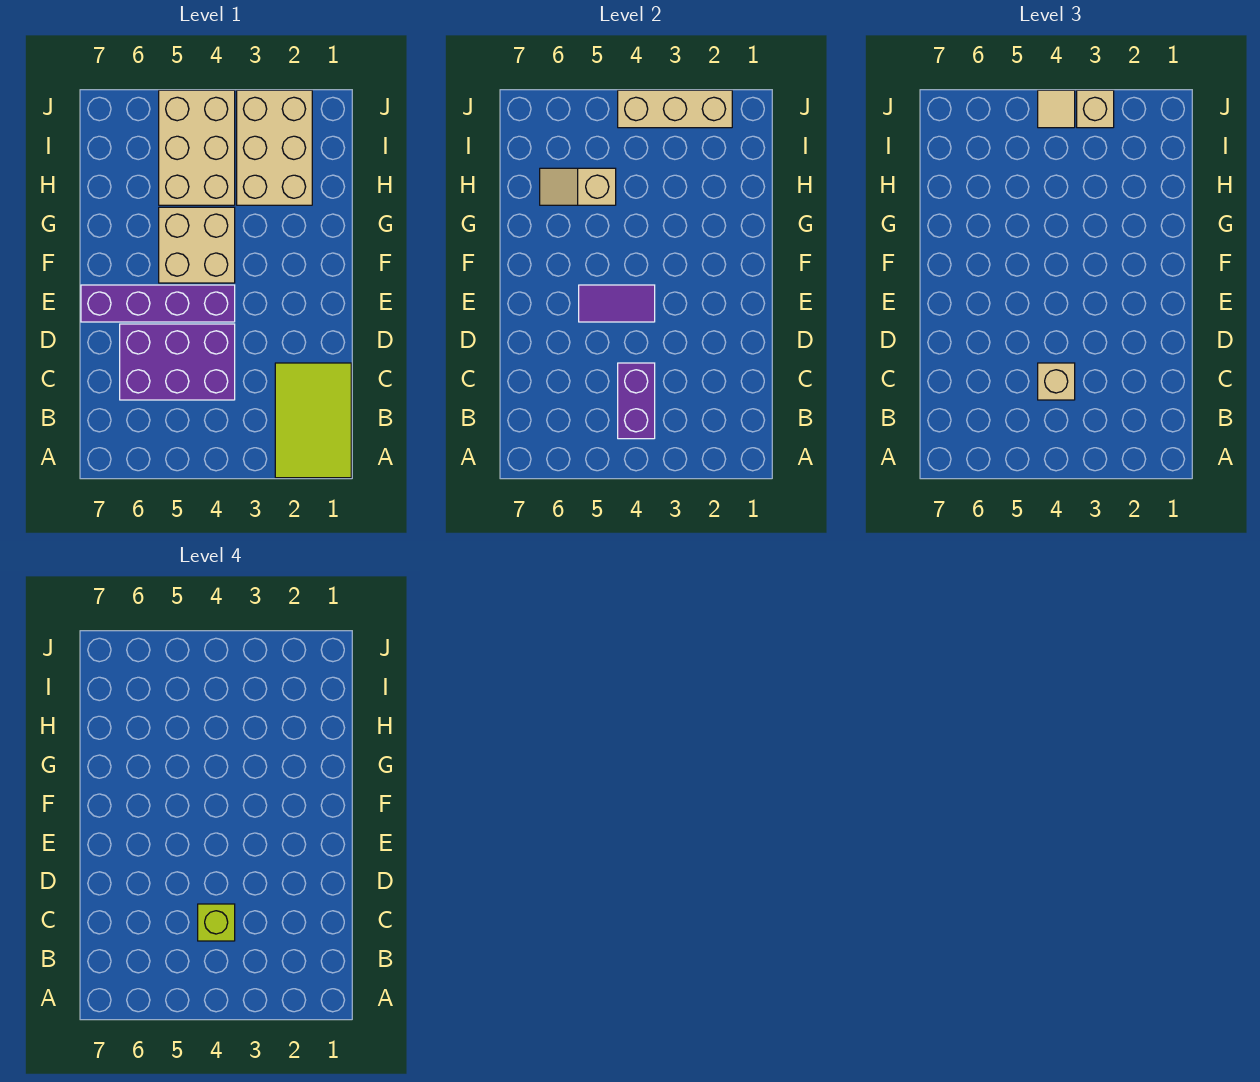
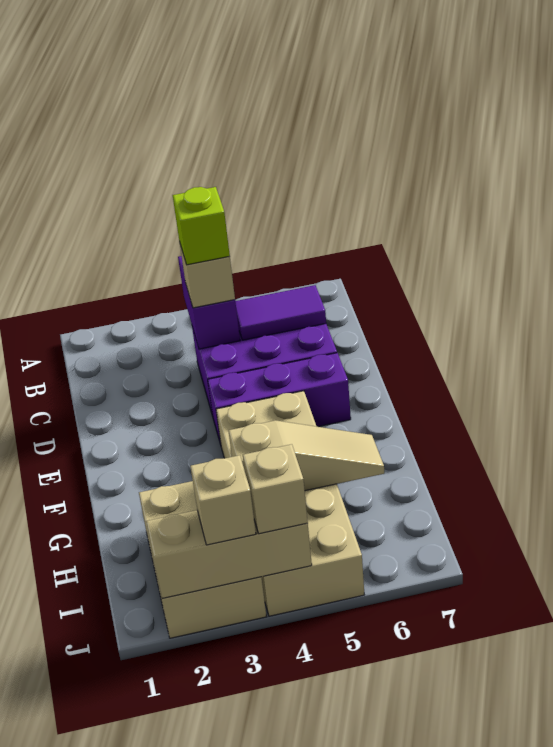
lime tile A1:C2 level 1 -> none
purple brick E4:E7 level 1 -> purple brick E4:E6 level 1
purple tile E4:E5 level 2 -> purple tile C5:C6 level 2
tan slope H5:H6 level 2 top 5 -> tan slope H4:H6 level 2 top 4
tan tile J4 level 3 -> tan brick J4 level 3

